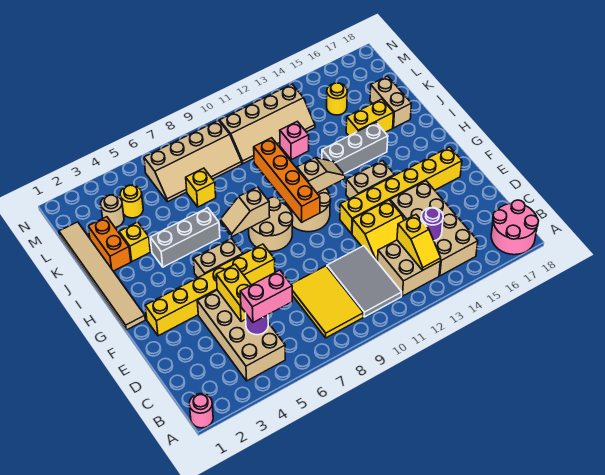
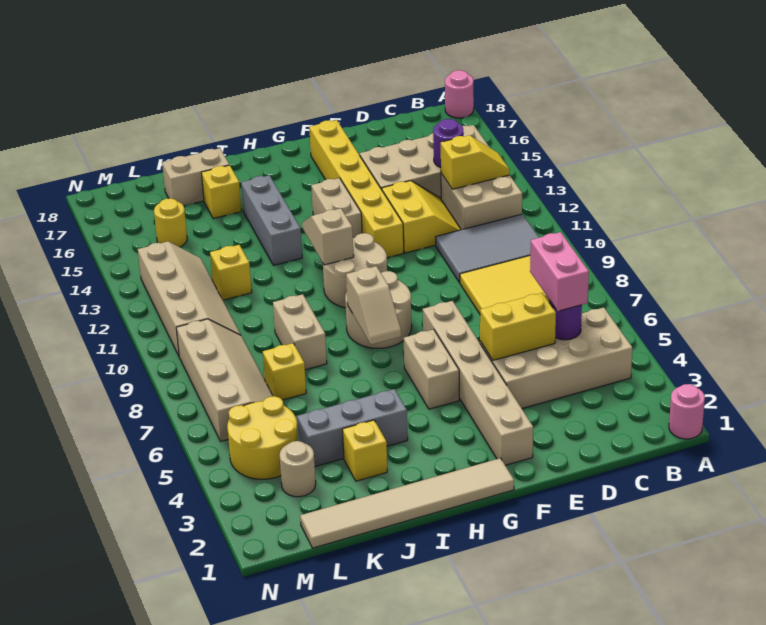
pink round brick A17:B18 level 1 -> pink round brick A18 level 1
yellow brick F2:F7 level 1 -> tan brick F2:F7 level 1
orange brick G10:J10 level 2 -> none
grey brick I4:I6 level 1 -> grey brick I4:K4 level 1
orange brick J2:K2 level 1 -> none
none -> tan brick J8:J9 level 1
yellow brick J15:J16 level 1 -> yellow brick J16 level 1
pink brick K12 level 1 -> yellow brick K12 level 1
yellow round brick L4 level 1 -> yellow round brick L4:M5 level 1

